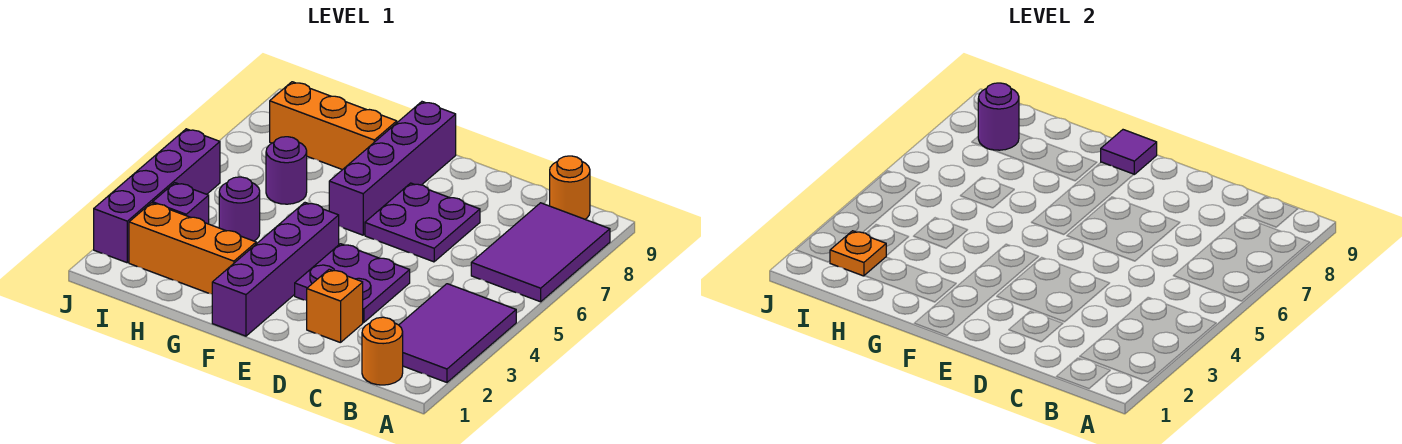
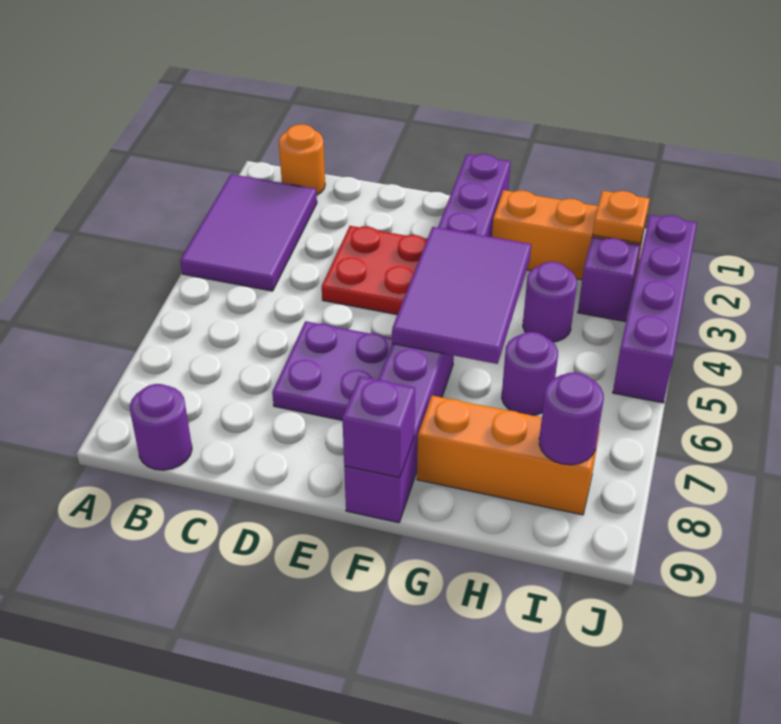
purple tile A6:B8 level 1 -> purple tile F4:G6 level 2
orange round brick B9 level 1 -> purple round brick B9 level 1
orange brick D2 level 1 -> none
purple plate D3:E4 level 1 -> red plate D3:E4 level 1
purple tile F9 level 2 -> purple brick F9 level 2

